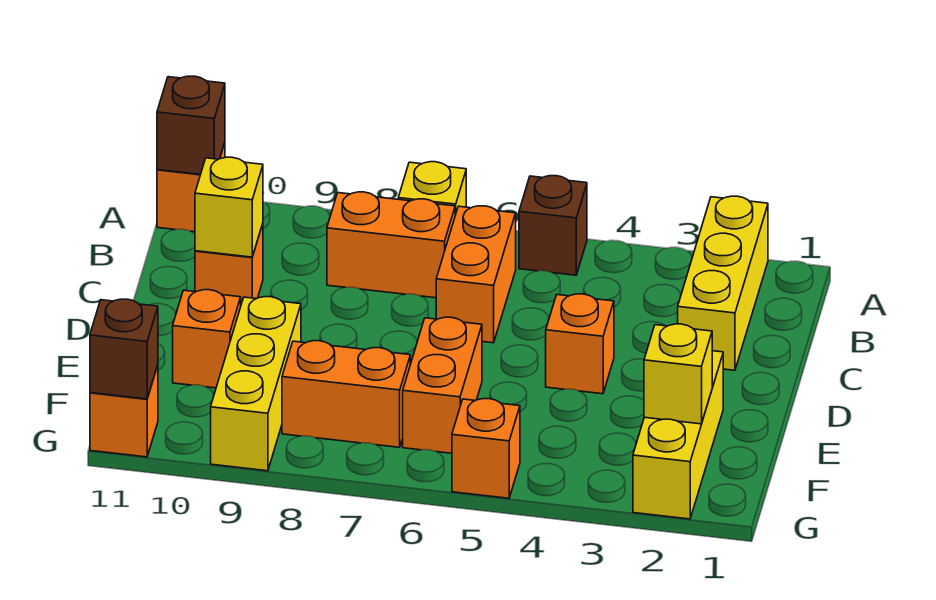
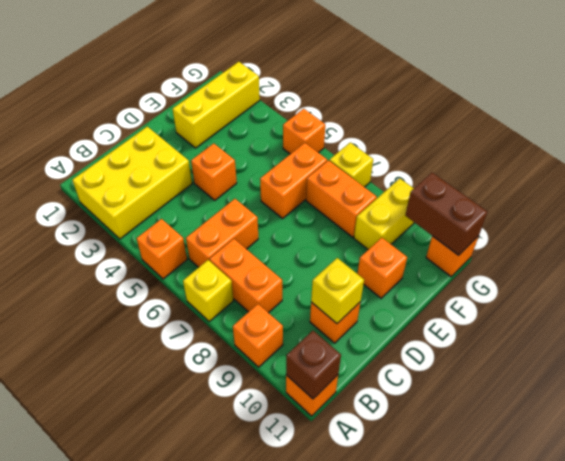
yellow brick A2:C2 level 1 -> yellow brick A2:C3 level 1
brown brick A5 level 1 -> orange brick A5 level 1
none -> orange brick A9 level 1
yellow brick E9:G9 level 1 -> yellow brick F9:G9 level 1
yellow brick F2 level 2 -> yellow brick G7 level 1
brown brick G11 level 2 -> brown brick G10:G11 level 2

